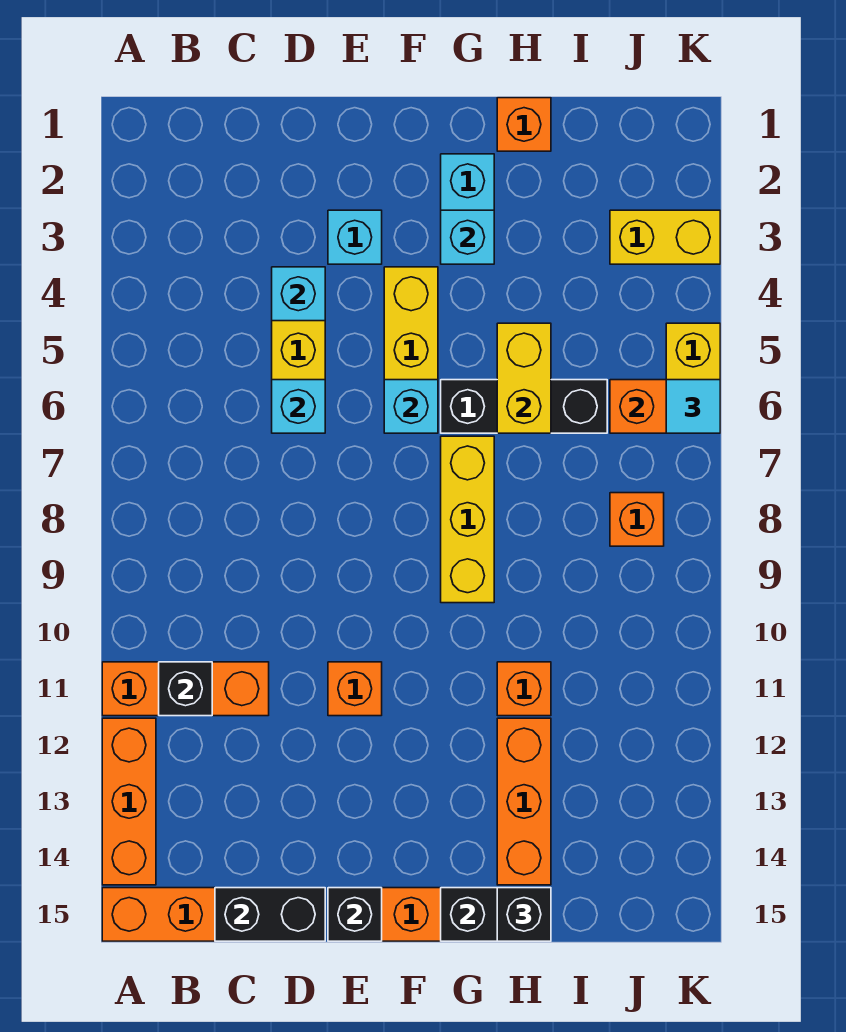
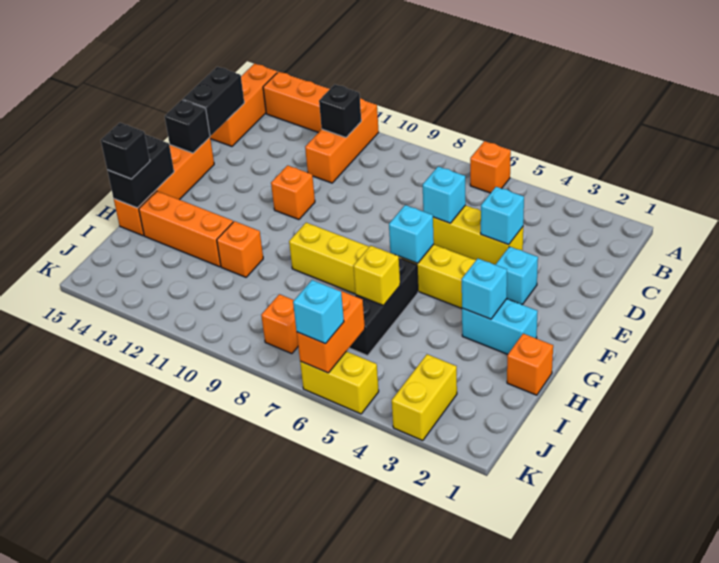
none -> orange brick A6 level 1
yellow brick H5:H6 level 2 -> yellow brick H6 level 2
cyan tile K6 level 3 -> cyan brick K6 level 3

